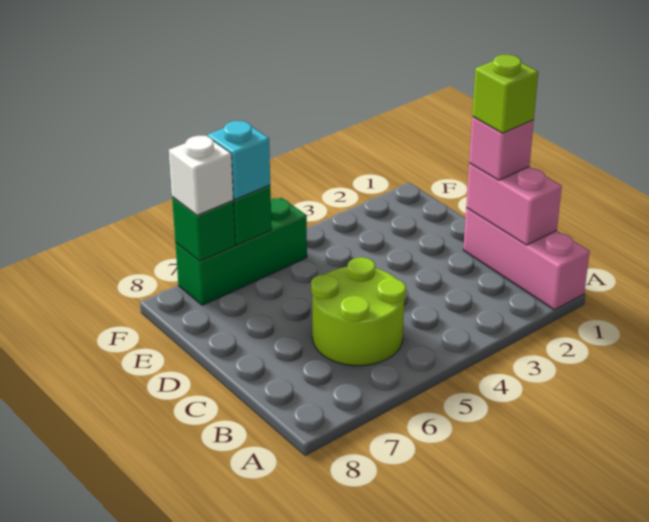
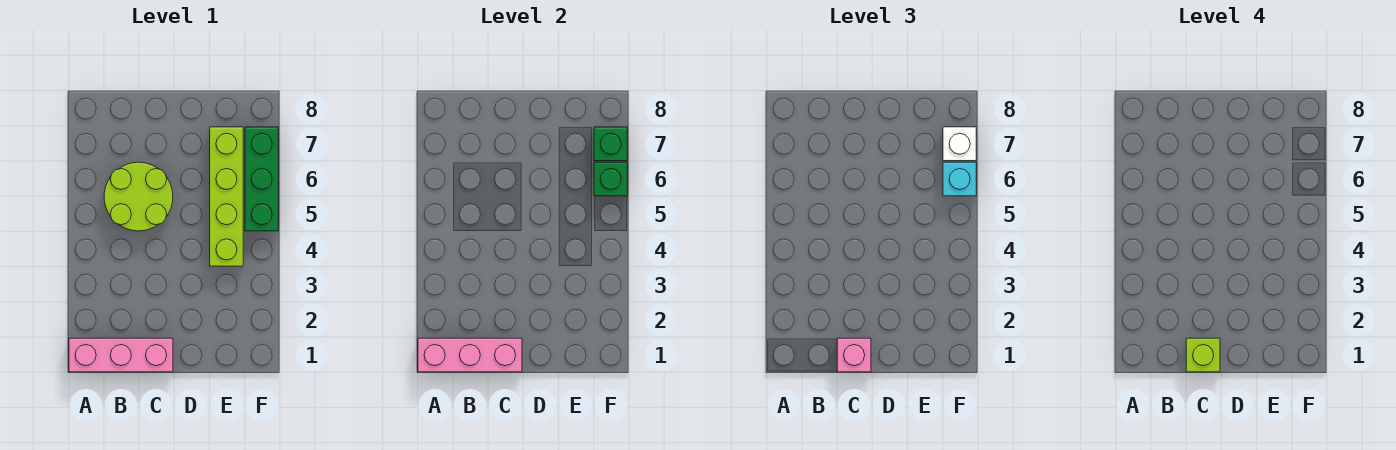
pink brick B1:C1 level 2 -> pink brick A1:C1 level 2
none -> lime brick E4:E7 level 1

